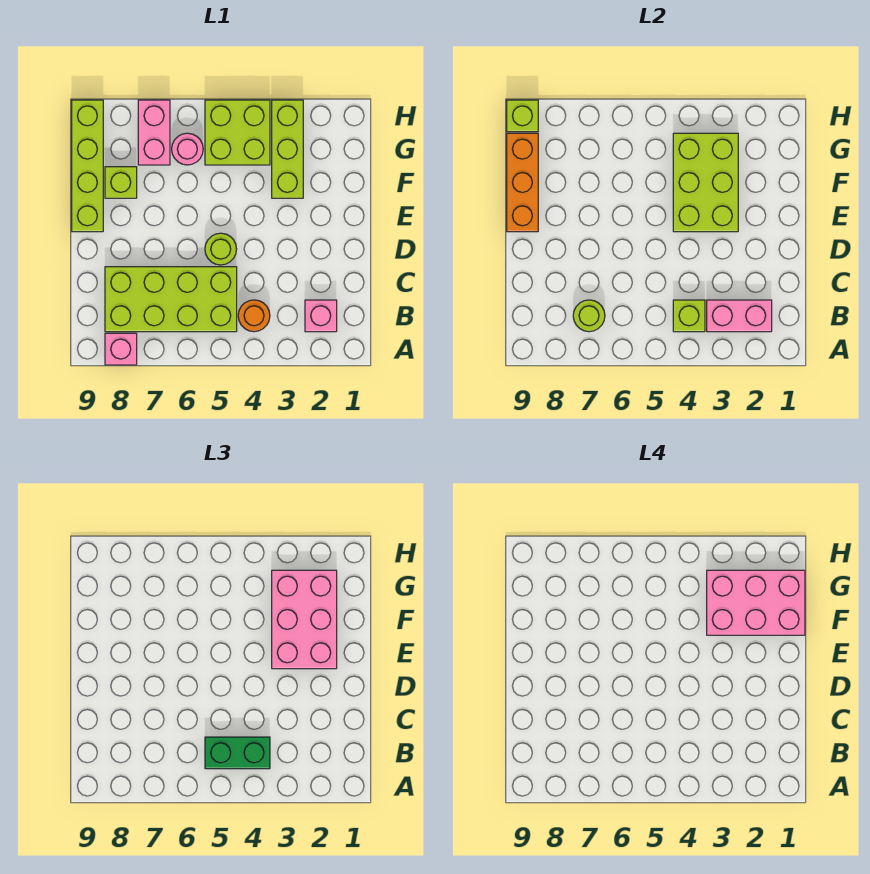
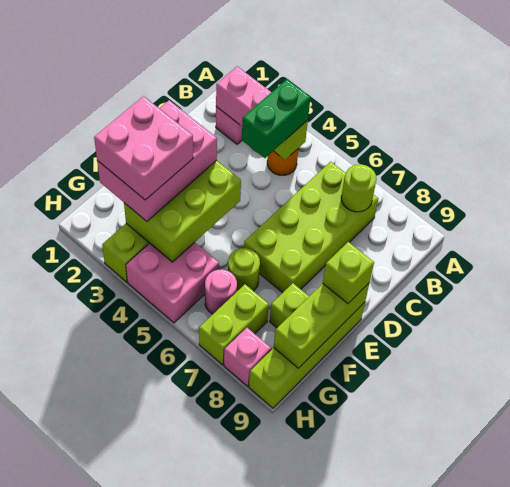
pink brick A8 level 1 -> pink brick H8 level 1
green brick B4:B5 level 3 -> green brick B4:C4 level 3
lime brick B5:C8 level 1 -> lime brick B6:E7 level 1
lime round brick D5 level 1 -> lime round brick F6 level 1
orange brick E9:G9 level 2 -> lime brick E9:G9 level 2
pink brick F1:G3 level 4 -> pink brick F2:G3 level 4
lime brick G4:H5 level 1 -> pink brick G4:H5 level 1
pink brick G7:H7 level 1 -> lime brick G7:H7 level 1
lime brick H9 level 2 -> lime brick E9 level 3

